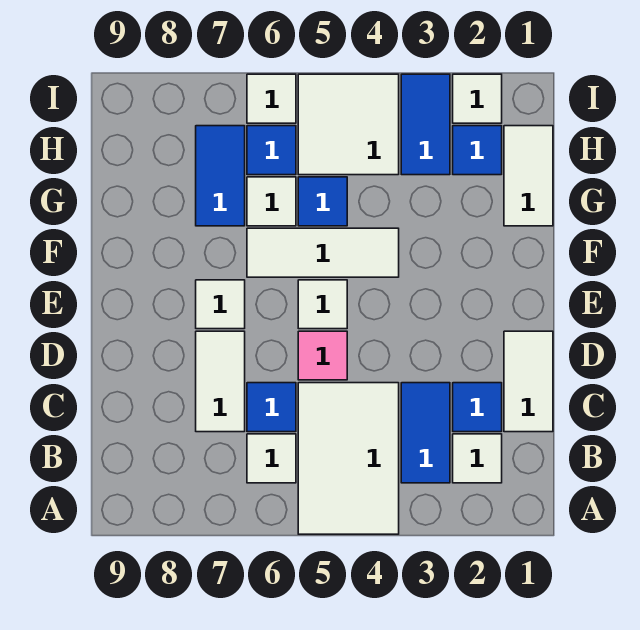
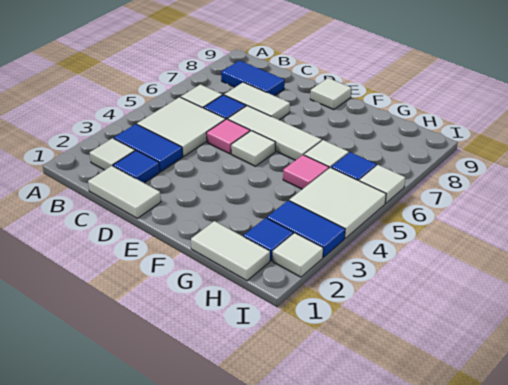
white tile A4:C5 level 1 -> white tile B4:C5 level 1
white tile E7 level 1 -> white tile E9 level 1
white tile F4:F6 level 1 -> white tile D6:F6 level 1
blue tile G5 level 1 -> pink tile G5 level 1
blue tile G7:H7 level 1 -> blue tile B8:C8 level 1

